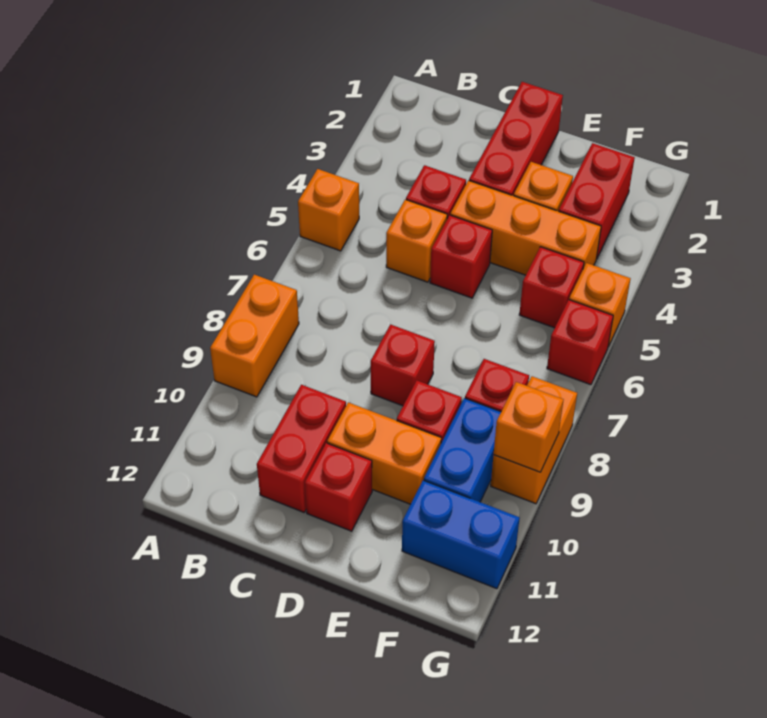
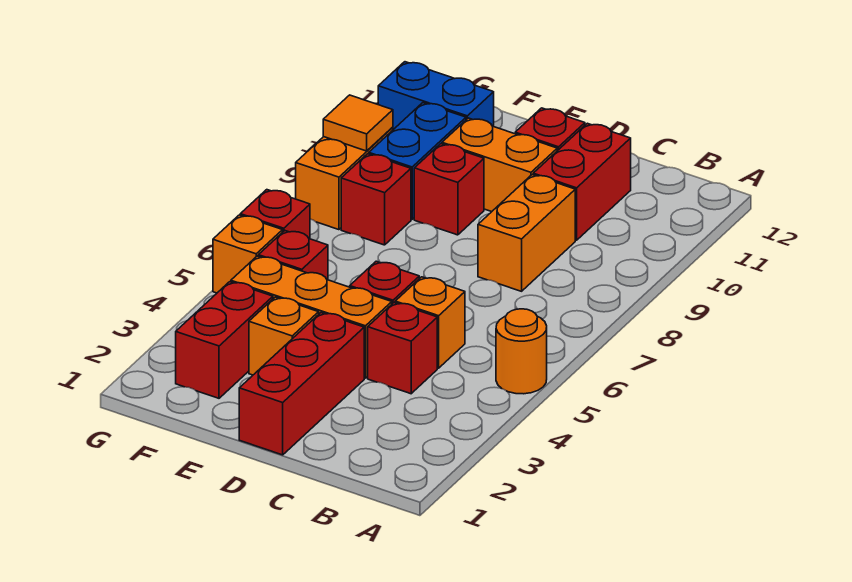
orange brick A5 level 1 -> orange round brick A5 level 1
orange brick A8:A9 level 1 -> orange brick C8:C9 level 1
red brick D8 level 1 -> none
orange brick G9 level 2 -> orange tile G9 level 2

